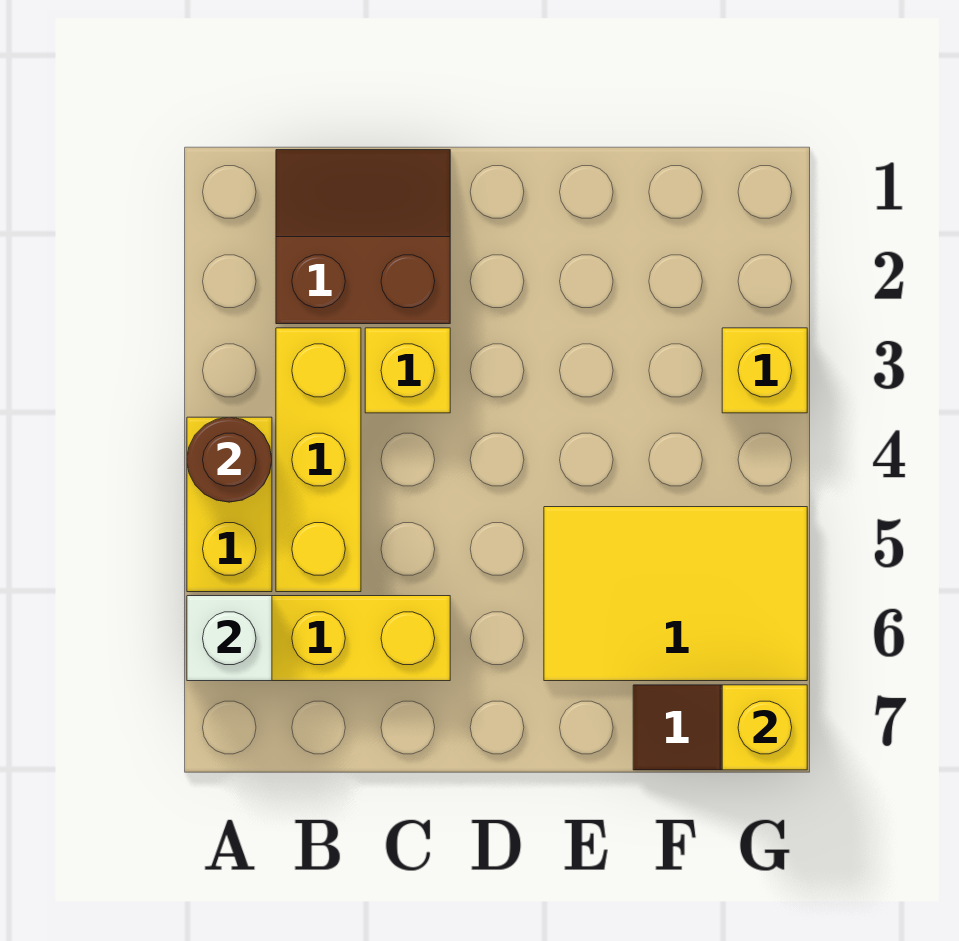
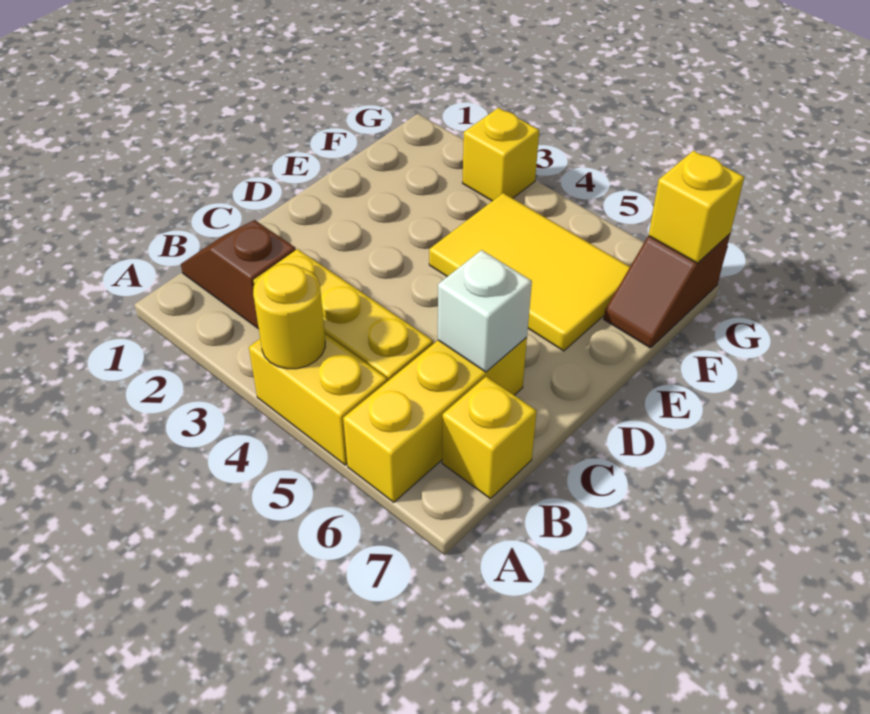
brown round brick A4 level 2 -> yellow round brick A4 level 2
white brick A6 level 2 -> white brick C6 level 2
brown slope B1:C2 level 1 top 2 -> brown slope B1:B2 level 1 top 2
yellow brick C3 level 1 -> yellow brick B7 level 1
yellow tile E5:G6 level 1 -> yellow tile E4:F6 level 1

